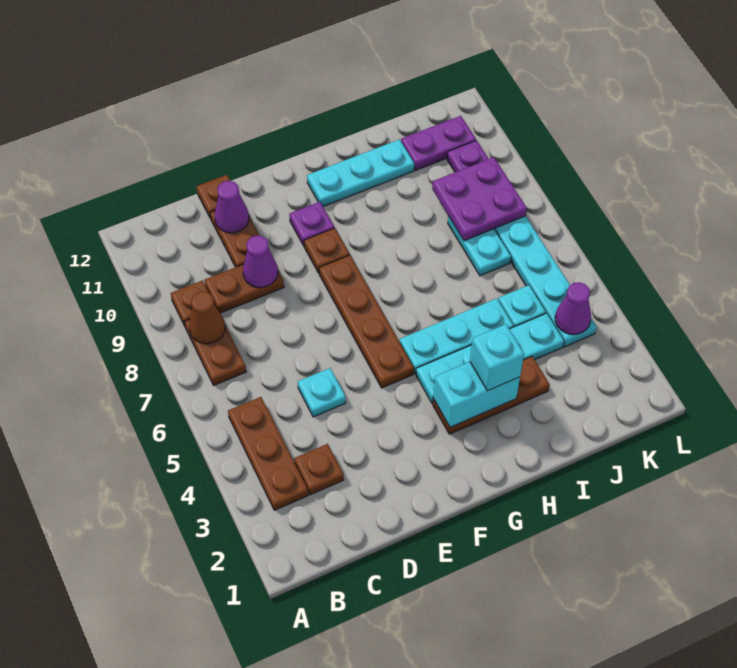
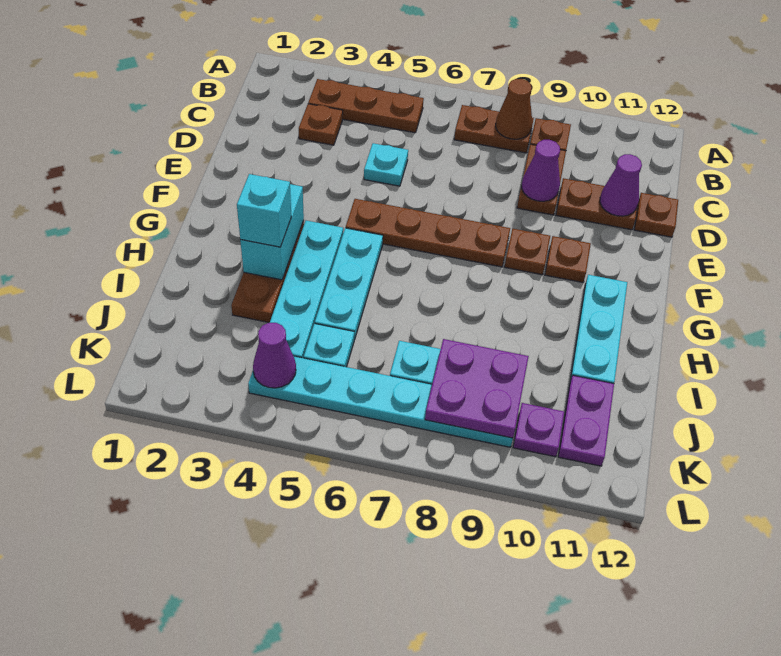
purple plate F10 level 1 -> brown plate F10 level 1

